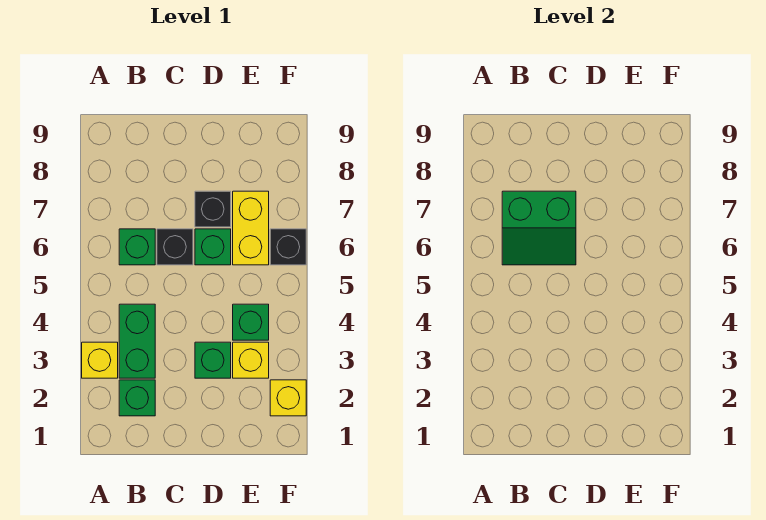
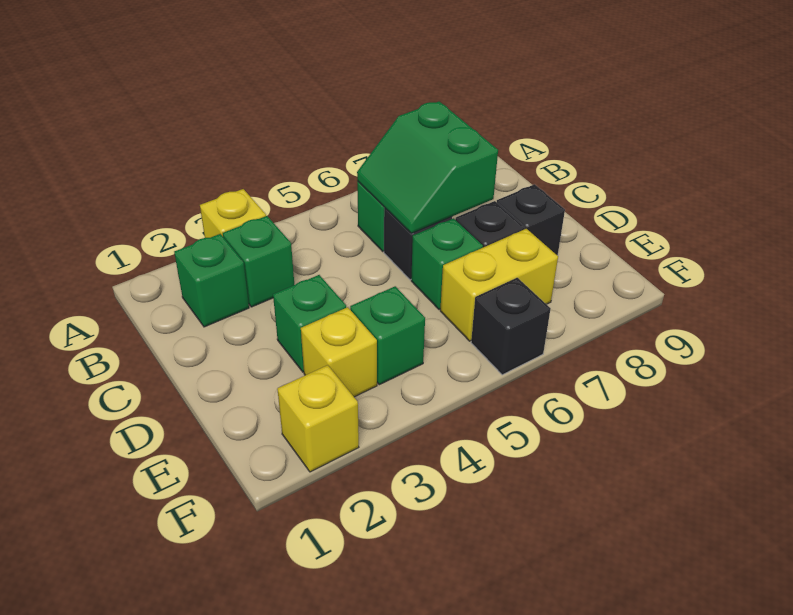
green brick B3:B4 level 1 -> green brick B3 level 1
none -> black brick D8 level 1

